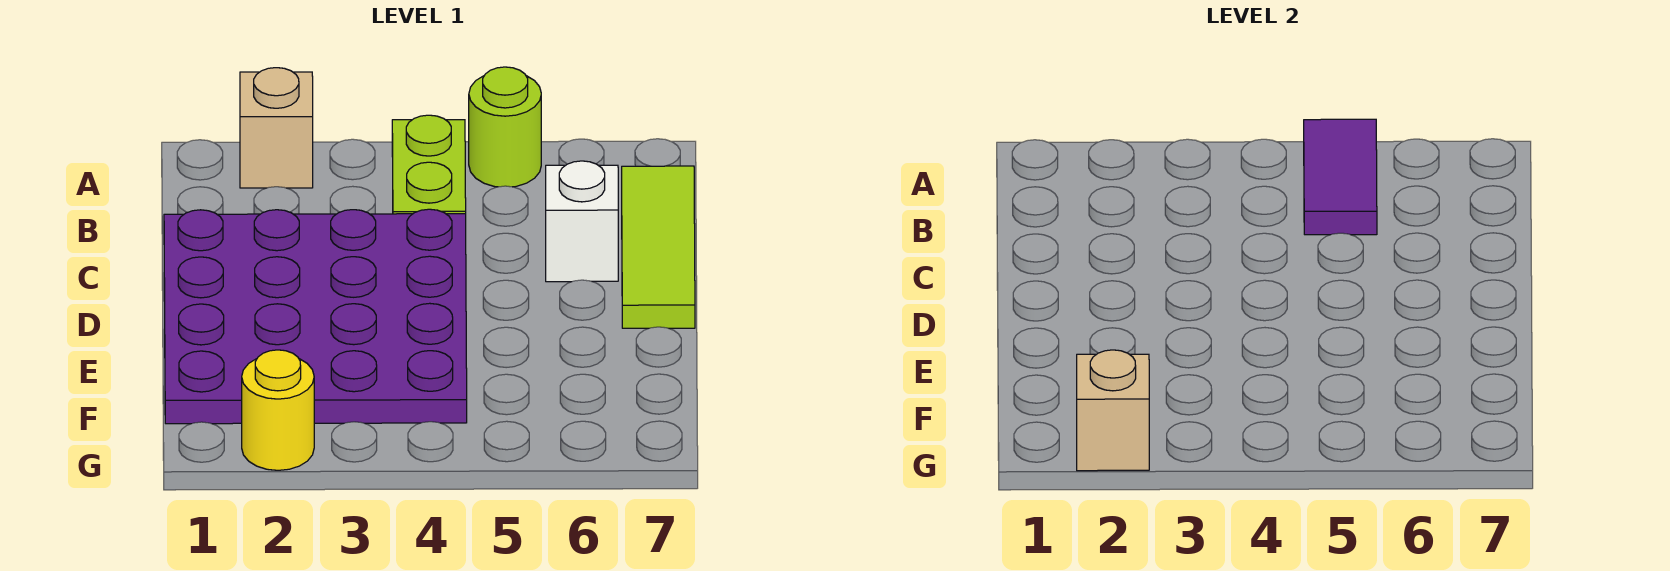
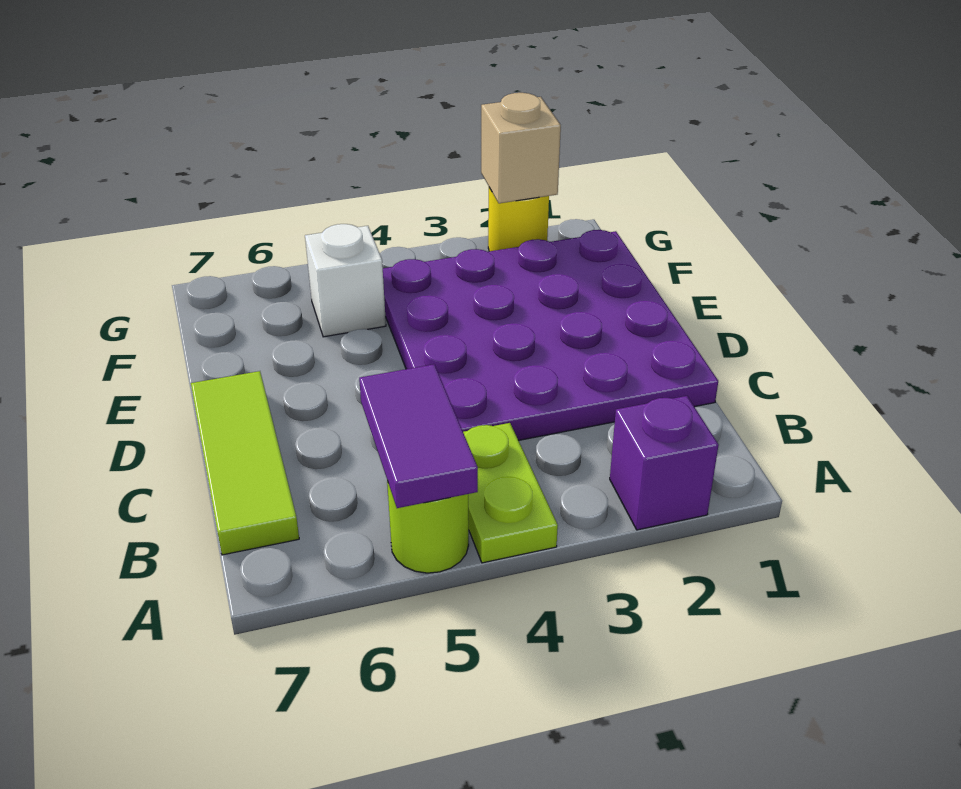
tan brick A2 level 1 -> purple brick A2 level 1
white brick C6 level 1 -> white brick F5 level 1

